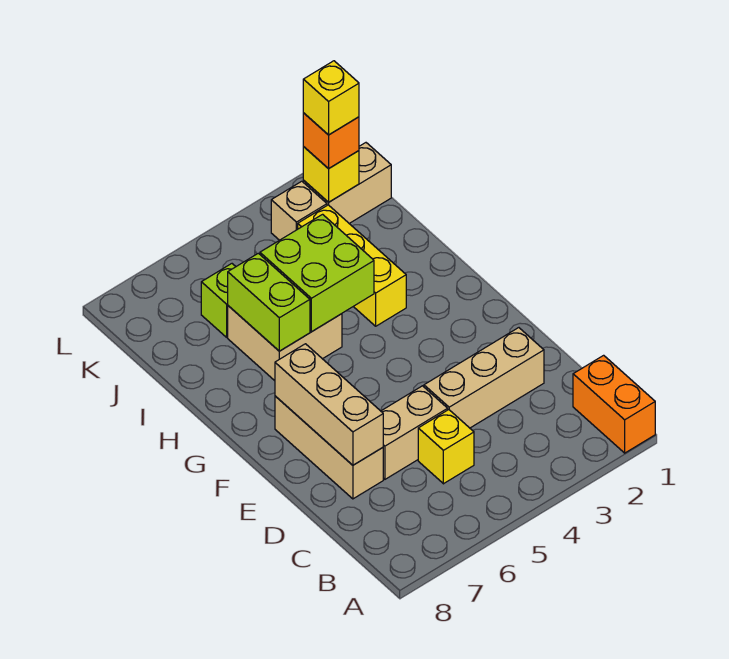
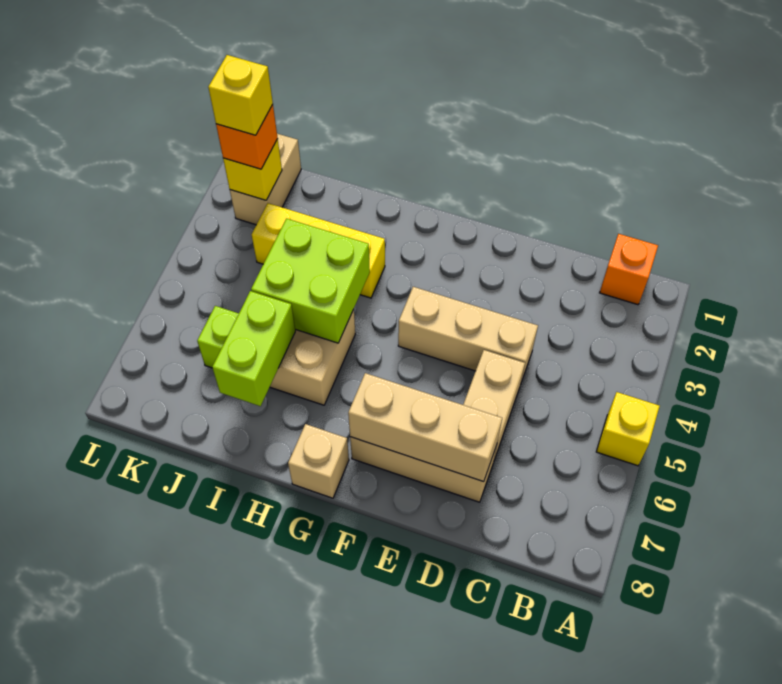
orange brick A1:B1 level 1 -> orange brick B1 level 1
yellow brick C5 level 1 -> yellow brick A5 level 1
tan brick D2:D4 level 1 -> tan brick D4:F4 level 1
lime brick H6:I6 level 2 -> lime brick I6:I7 level 2
tan brick K3 level 1 -> tan brick G8 level 1

